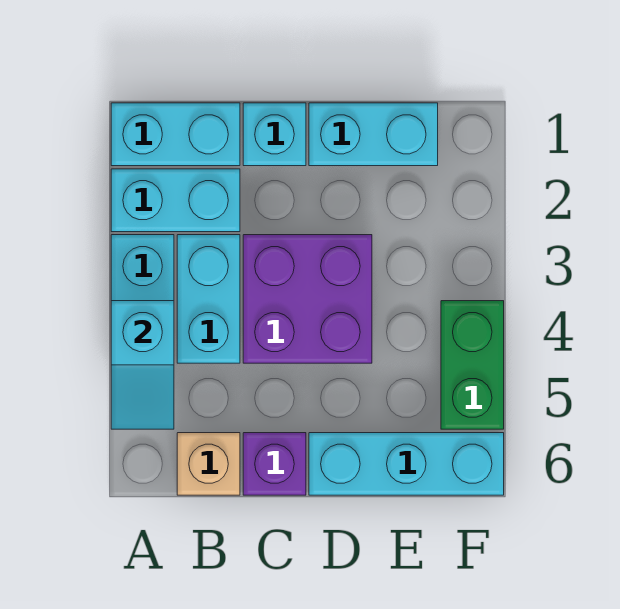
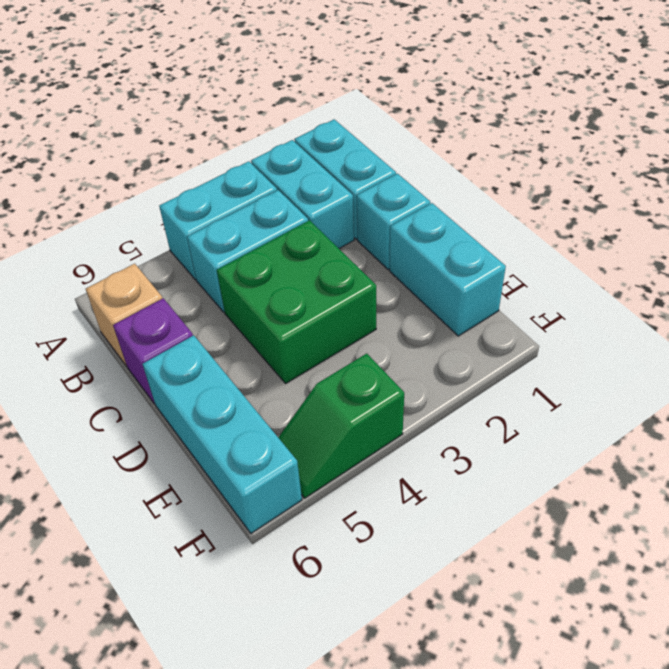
cyan slope A4:A5 level 2 top 4 -> none
purple brick C3:D4 level 1 -> green brick C3:D4 level 1
green brick F4:F5 level 1 -> green slope F4:F5 level 1 top 4

